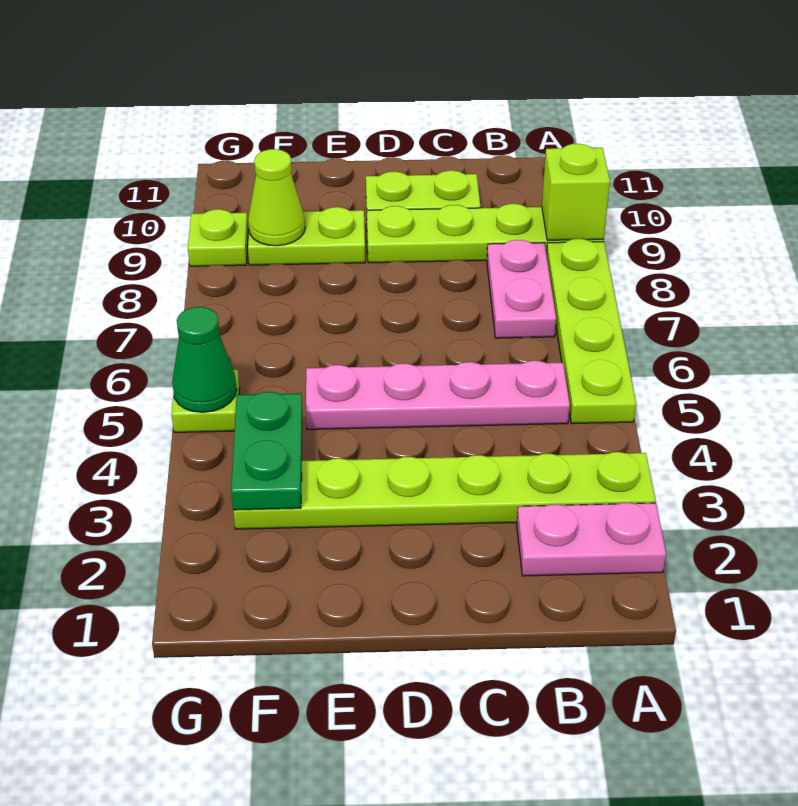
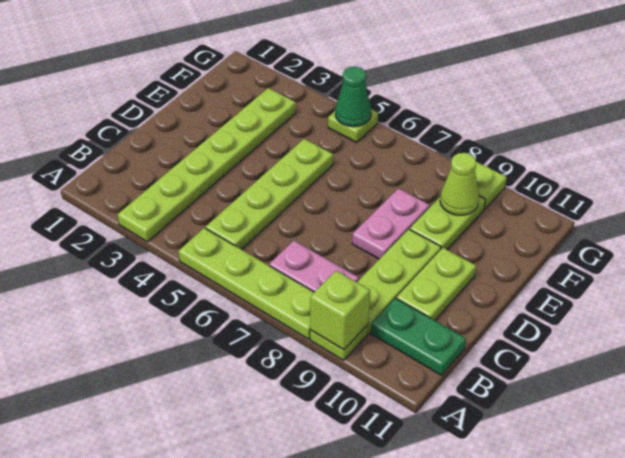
pink plate A2:B2 level 1 -> pink plate D8:E8 level 1
pink plate B5:E5 level 1 -> lime plate B5:E5 level 1
green plate F3:F4 level 2 -> green plate B10:B11 level 1

